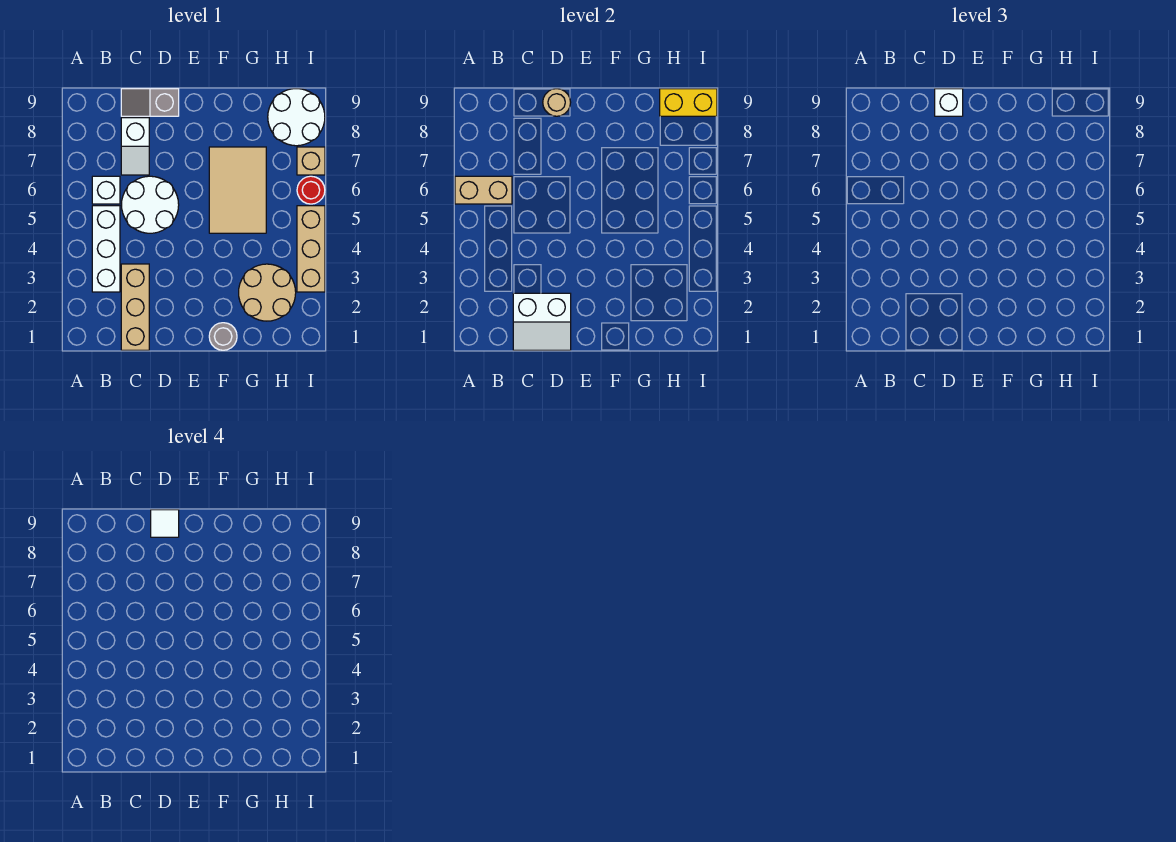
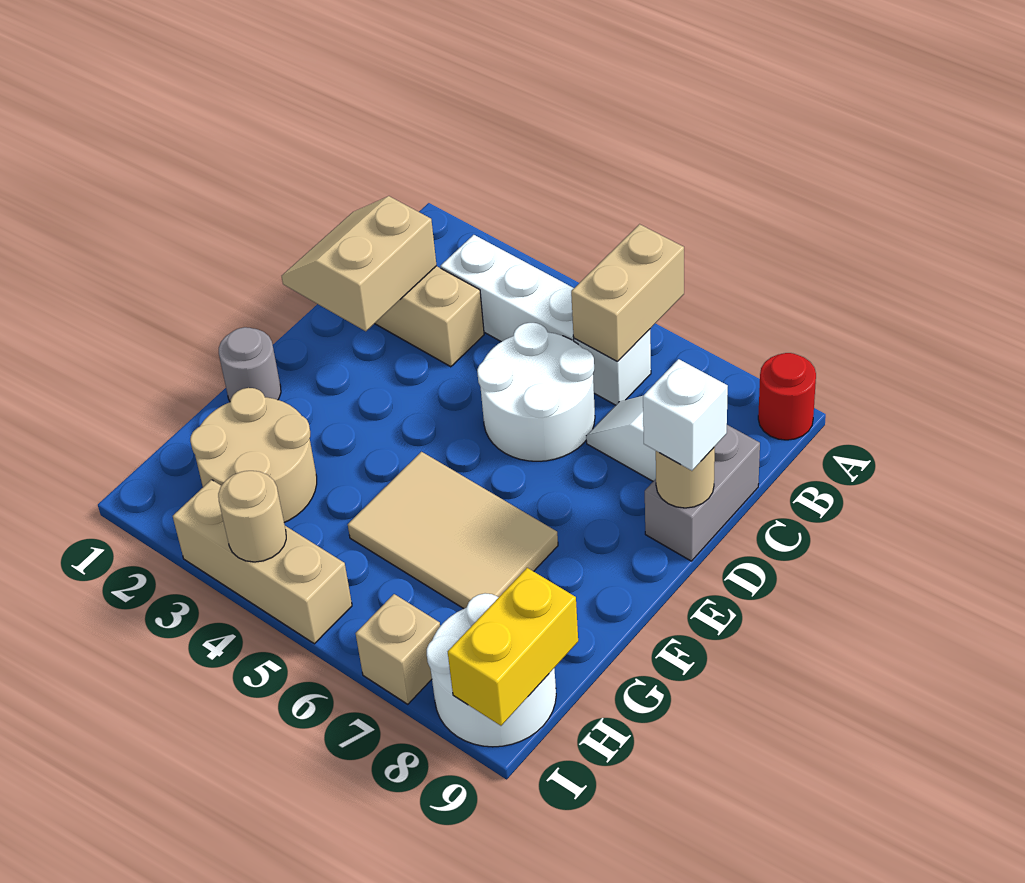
white slope C1:D2 level 2 top 2 -> tan slope C1:D2 level 2 top 2
grey slope C9:D9 level 1 top D -> grey brick C9:D9 level 1
white tile D9 level 4 -> none
none -> tan round brick I4 level 2
red round brick I6 level 1 -> red round brick A9 level 1

